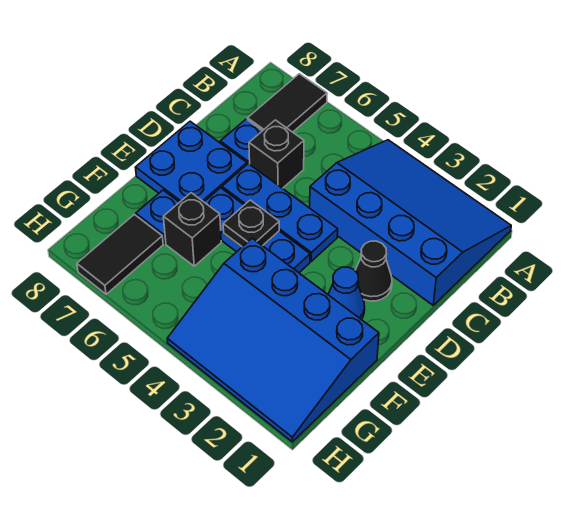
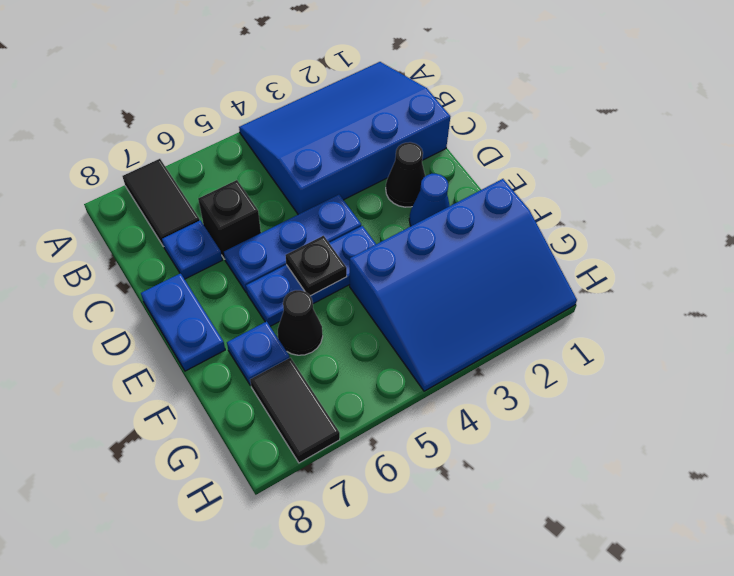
blue plate D7:E8 level 1 -> blue plate D8:E8 level 1
black brick F6 level 1 -> black cone F6 level 1

